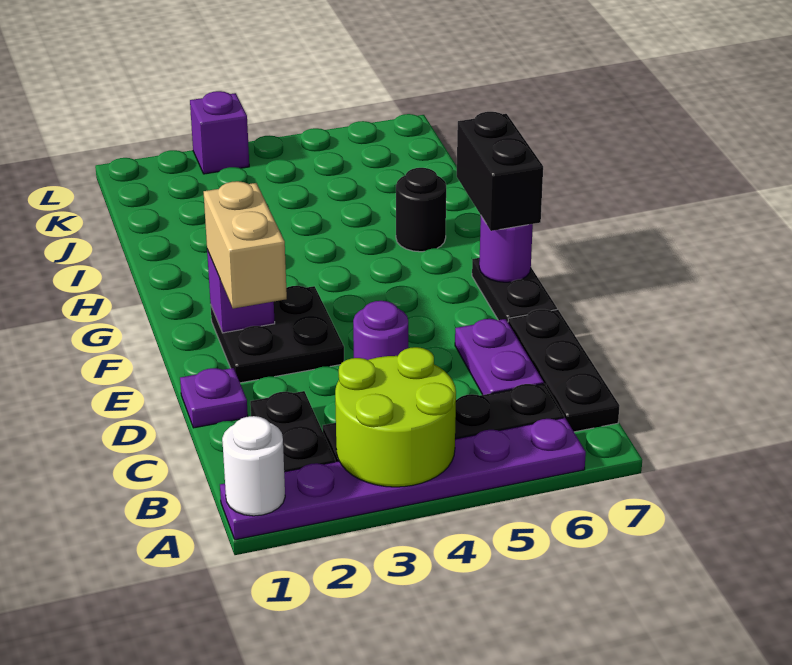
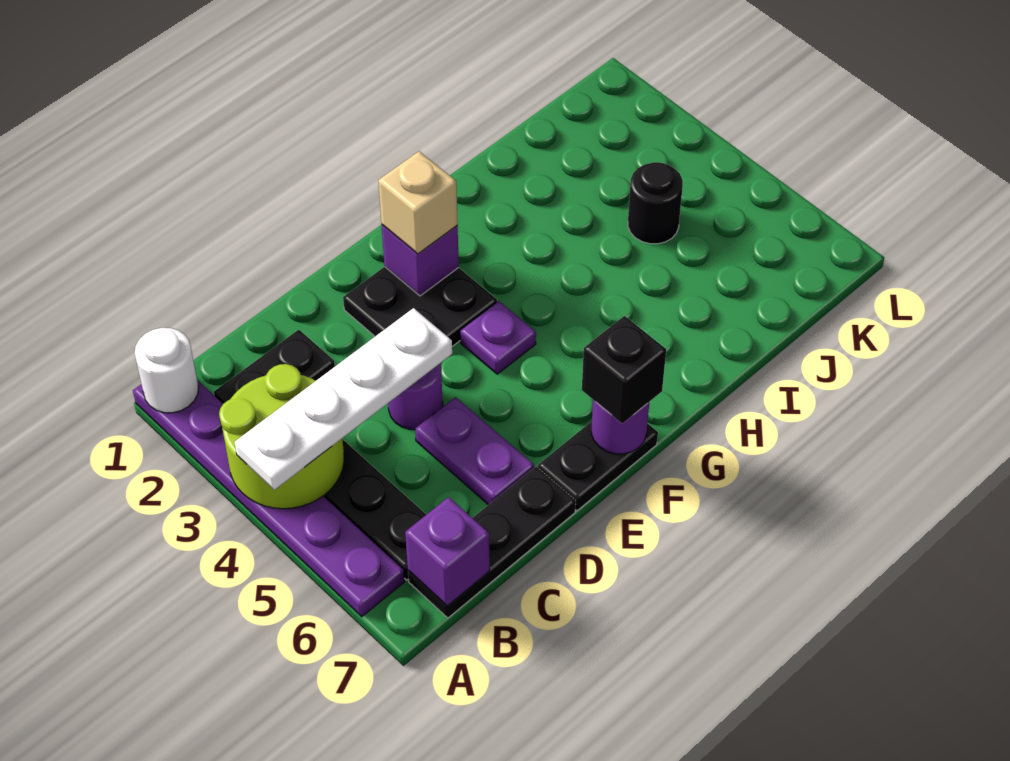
none -> white plate A4:D4 level 3
purple plate C6:D6 level 1 -> purple plate D5:D6 level 1
purple plate D1 level 1 -> purple plate F4 level 1
tan brick E2:F2 level 3 -> tan brick F2 level 3
black brick F7:G7 level 3 -> black brick F7 level 3
black round brick H6 level 1 -> black round brick J4 level 1
purple brick L3 level 1 -> purple brick B7 level 2

